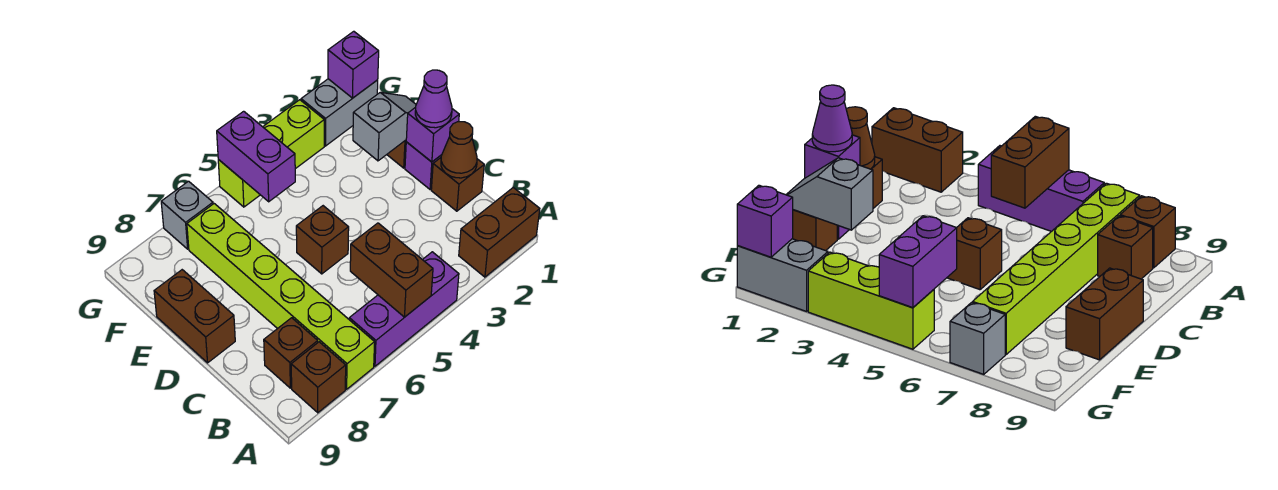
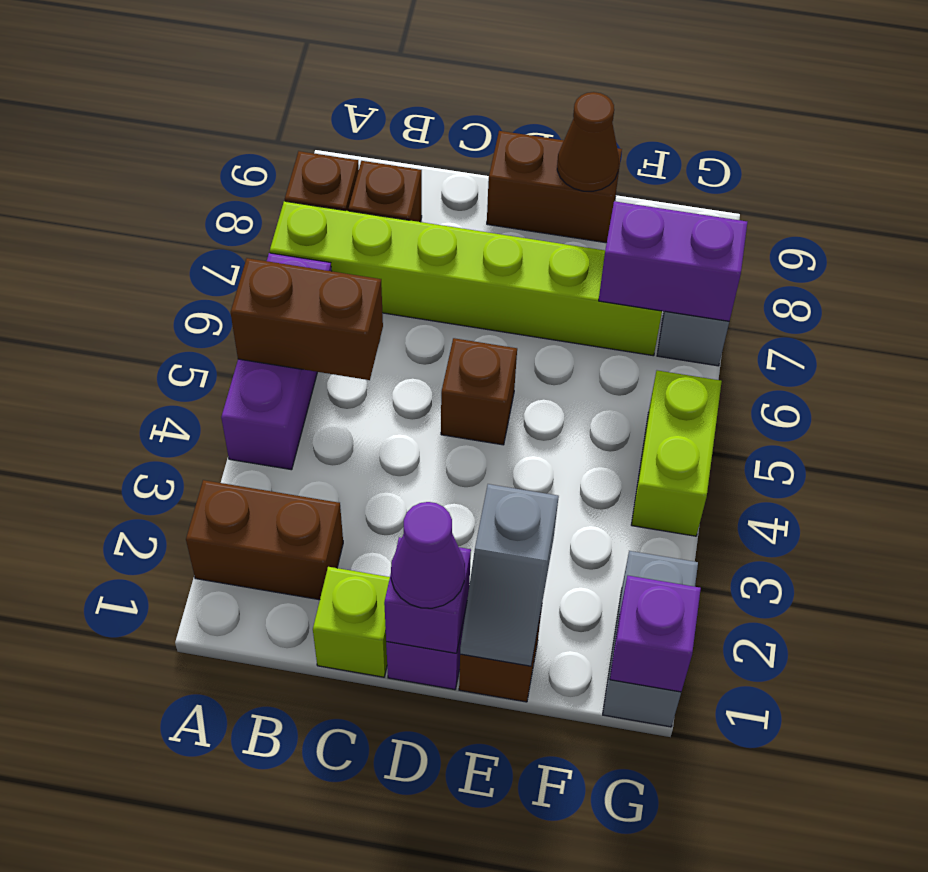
brown brick A1:A2 level 1 -> brown brick A2:B2 level 1
brown brick C1 level 1 -> lime brick C1 level 1
brown cone C1 level 2 -> brown cone E9 level 2
purple brick F5:G5 level 2 -> purple brick F7:G7 level 2
lime brick G3:G5 level 1 -> lime brick G4:G5 level 1

